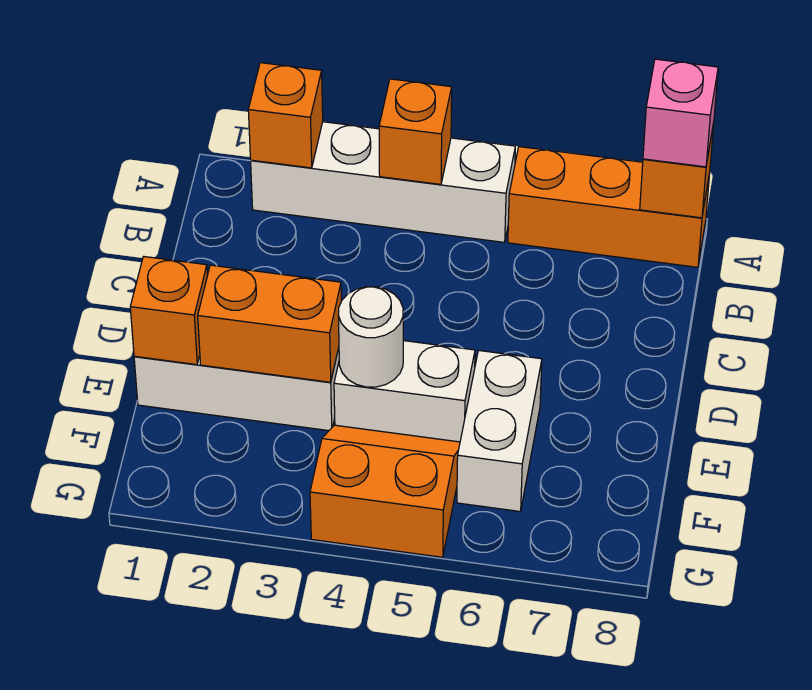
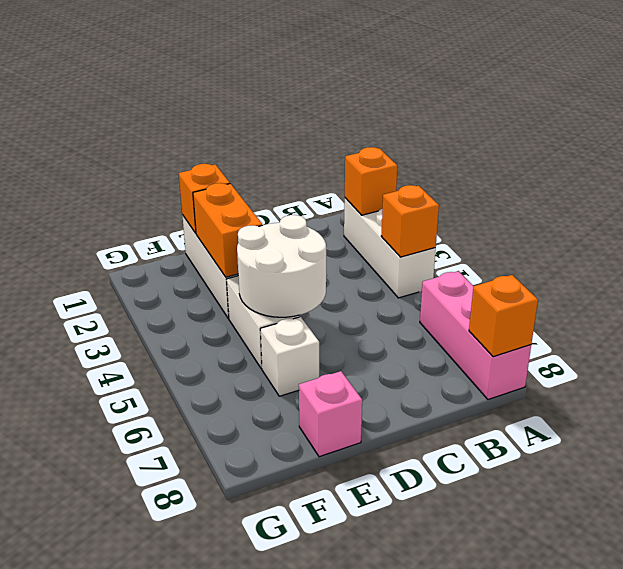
white brick A2:A5 level 1 -> white brick A2:A4 level 1
orange brick A6:A8 level 1 -> pink brick A6:A8 level 1
pink brick A8 level 3 -> pink brick E8 level 1
white round brick E4 level 2 -> white round brick D4:E5 level 2
white brick E6:F6 level 1 -> white brick E6 level 1
orange slope F4:G5 level 1 top G -> none

